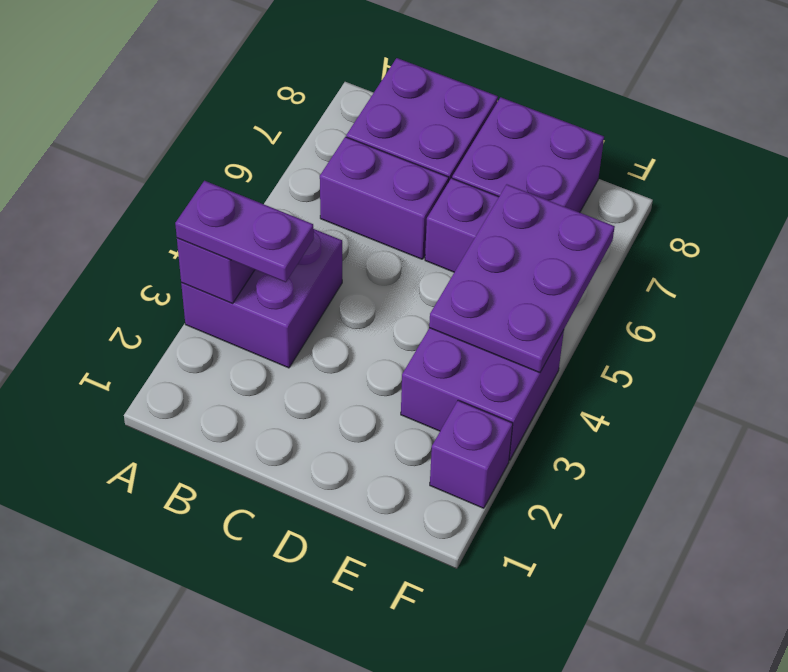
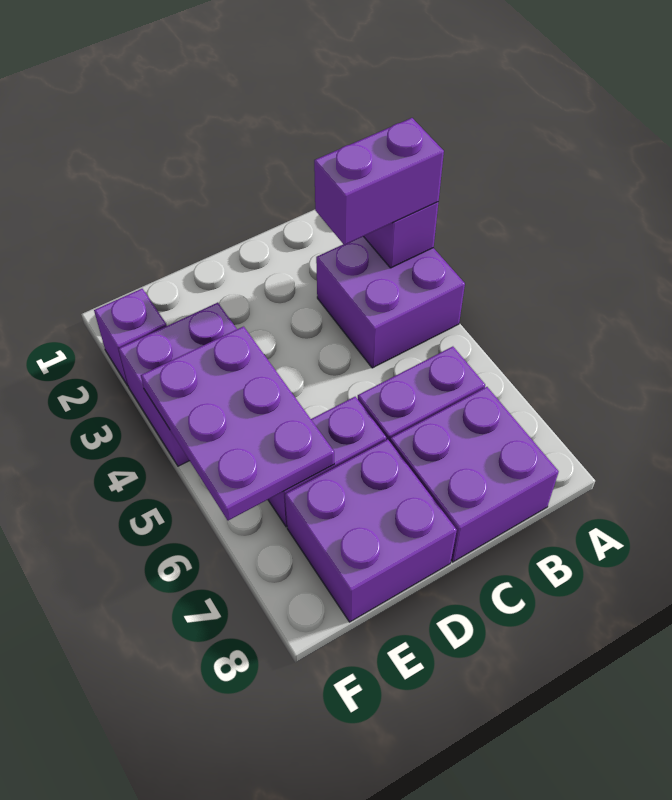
purple plate A3:B3 level 3 -> purple brick A3:B3 level 3

